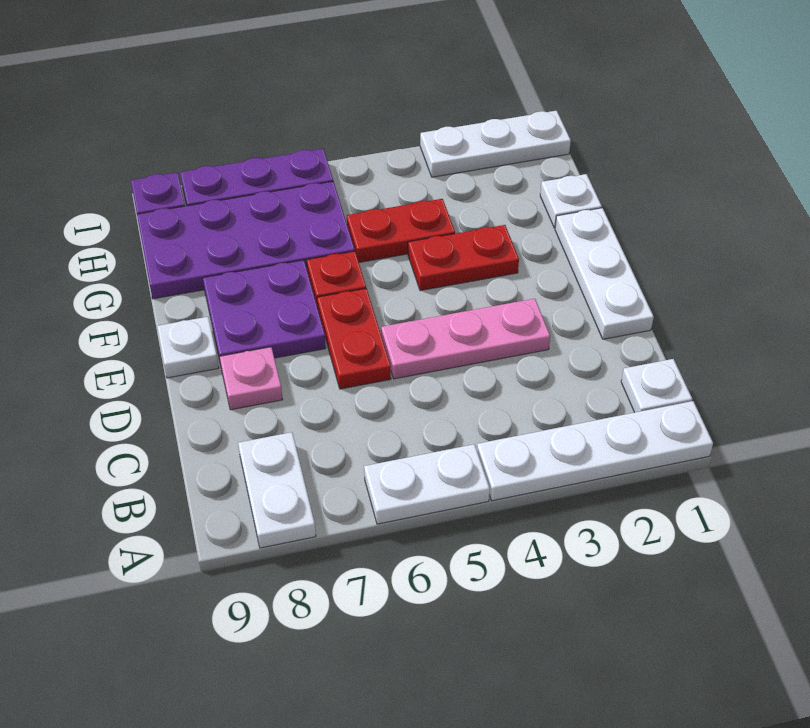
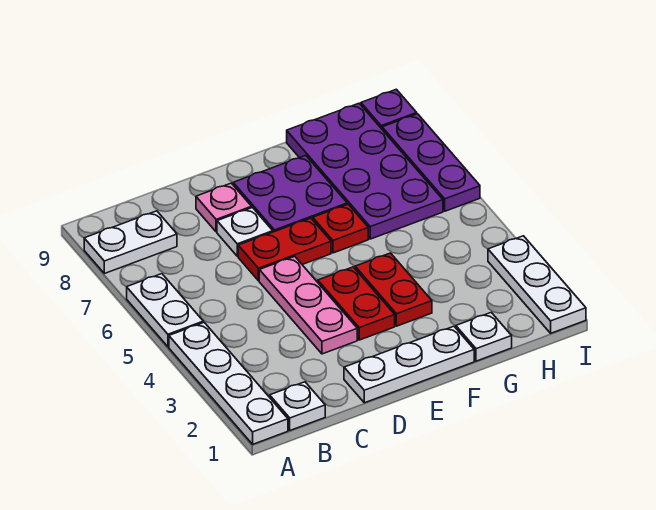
white plate E9 level 1 -> white plate D7 level 1
red plate G4:G5 level 1 -> red plate E3:E4 level 1

